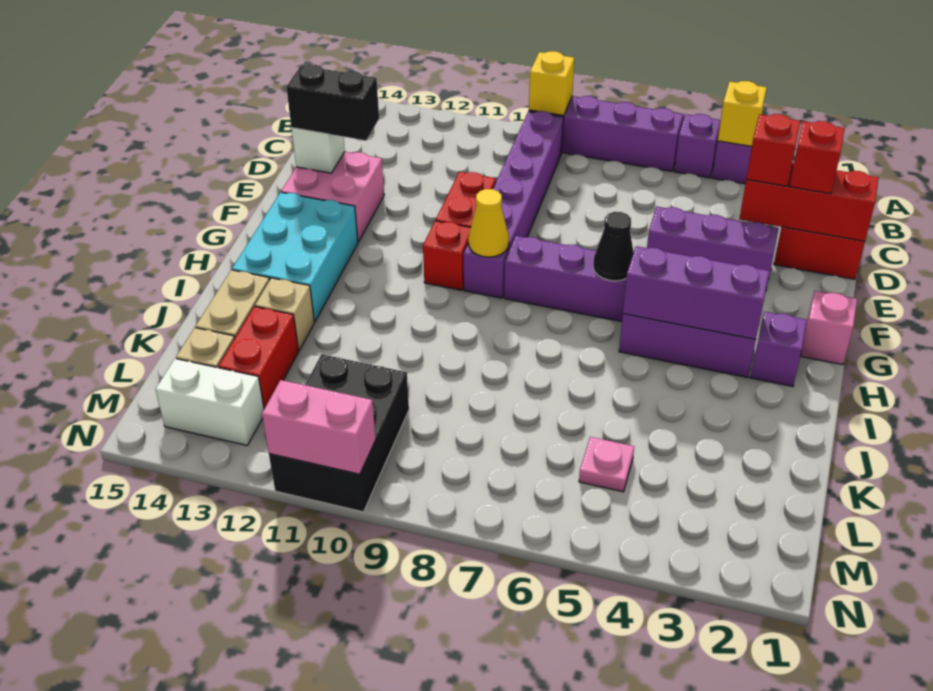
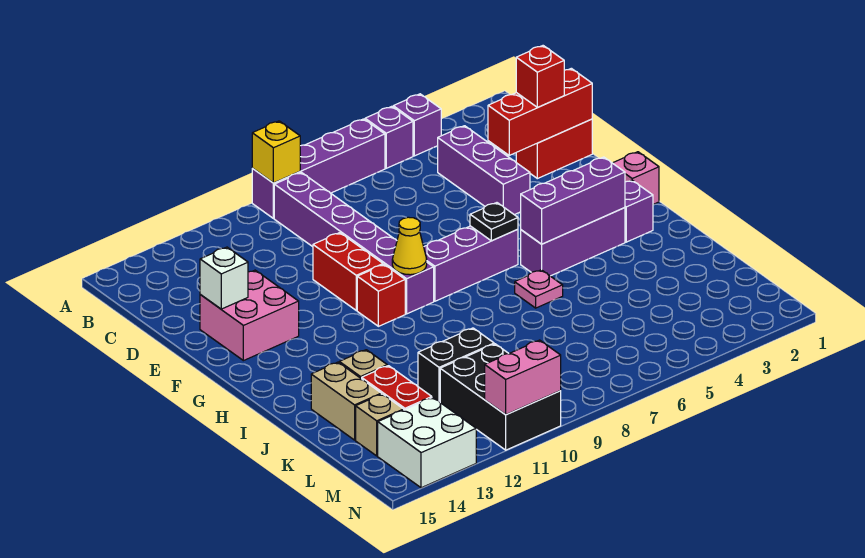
yellow brick A4 level 2 -> none
red brick D3 level 3 -> none
purple brick E3:E5 level 1 -> purple brick C4:E4 level 1
black brick E13:E14 level 3 -> black brick K10:K11 level 1
black cone G6 level 2 -> black plate G6 level 2
cyan brick G13:I14 level 1 -> none
pink plate L5 level 1 -> pink plate I6 level 1
white brick M13:M14 level 1 -> white brick M13:N14 level 1

